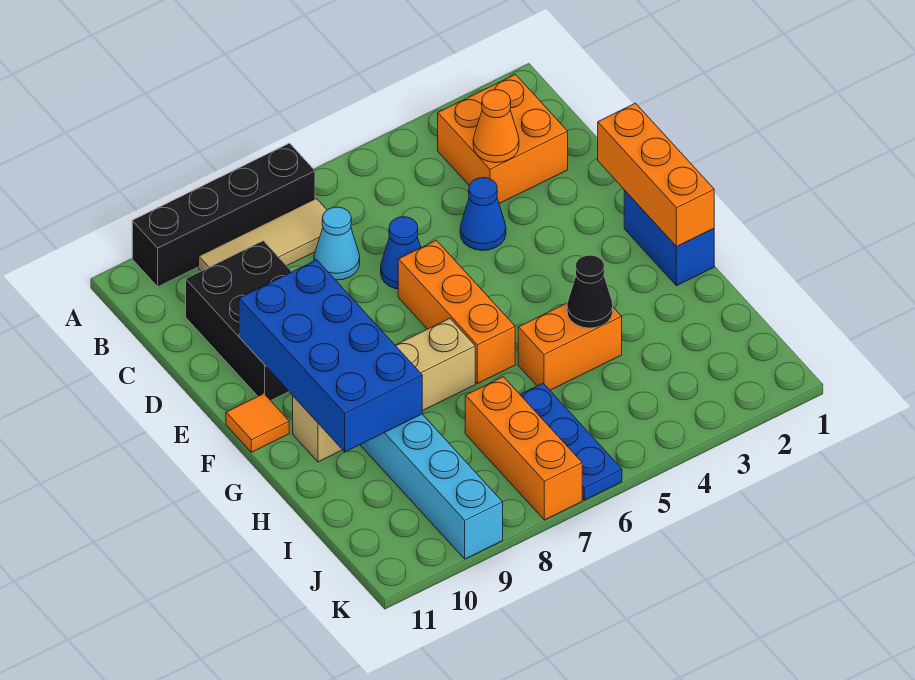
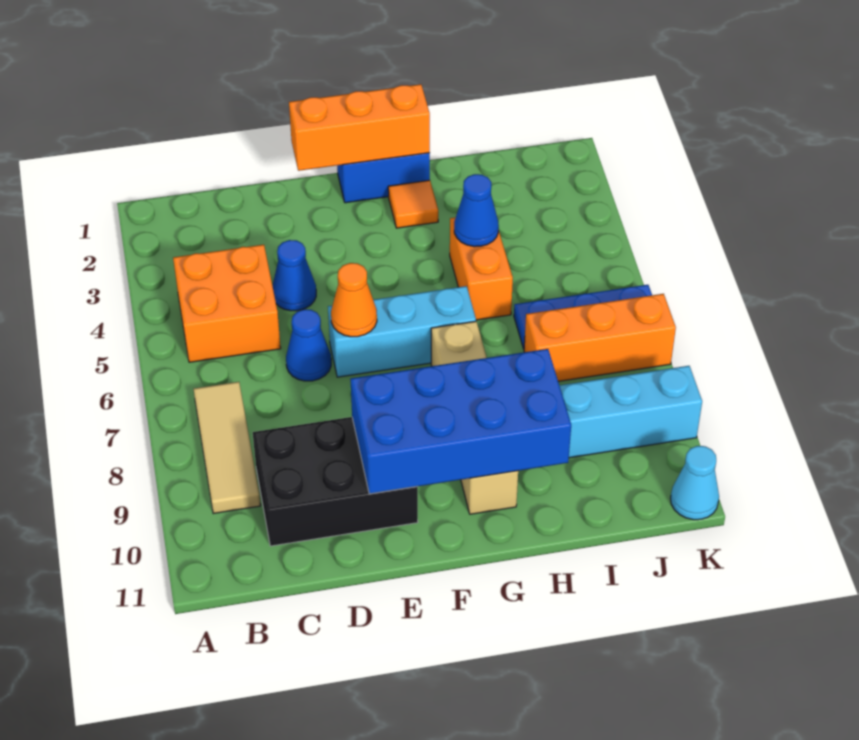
black brick A7:A10 level 1 -> none
orange brick B2:C3 level 1 -> orange brick B4:C5 level 1
orange cone C3 level 2 -> orange cone E6 level 2
cyan cone C7 level 1 -> cyan cone K11 level 1
orange brick E6:G6 level 1 -> cyan brick E6:G6 level 1
orange tile F11 level 1 -> orange tile G2 level 1
black cone H4 level 2 -> blue cone H4 level 2

